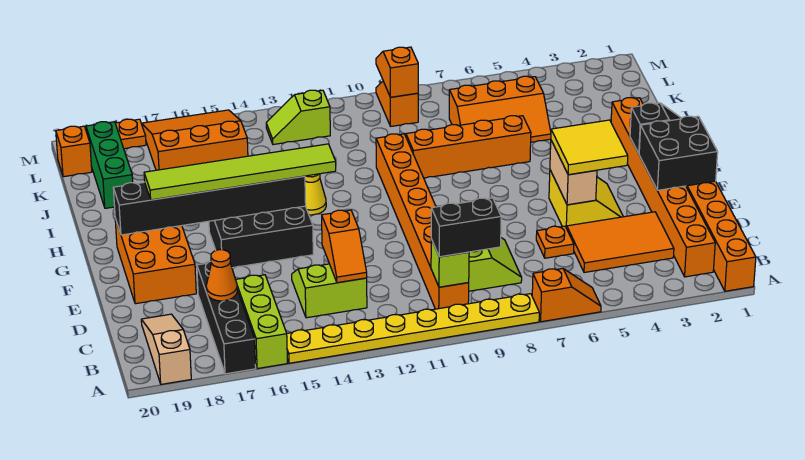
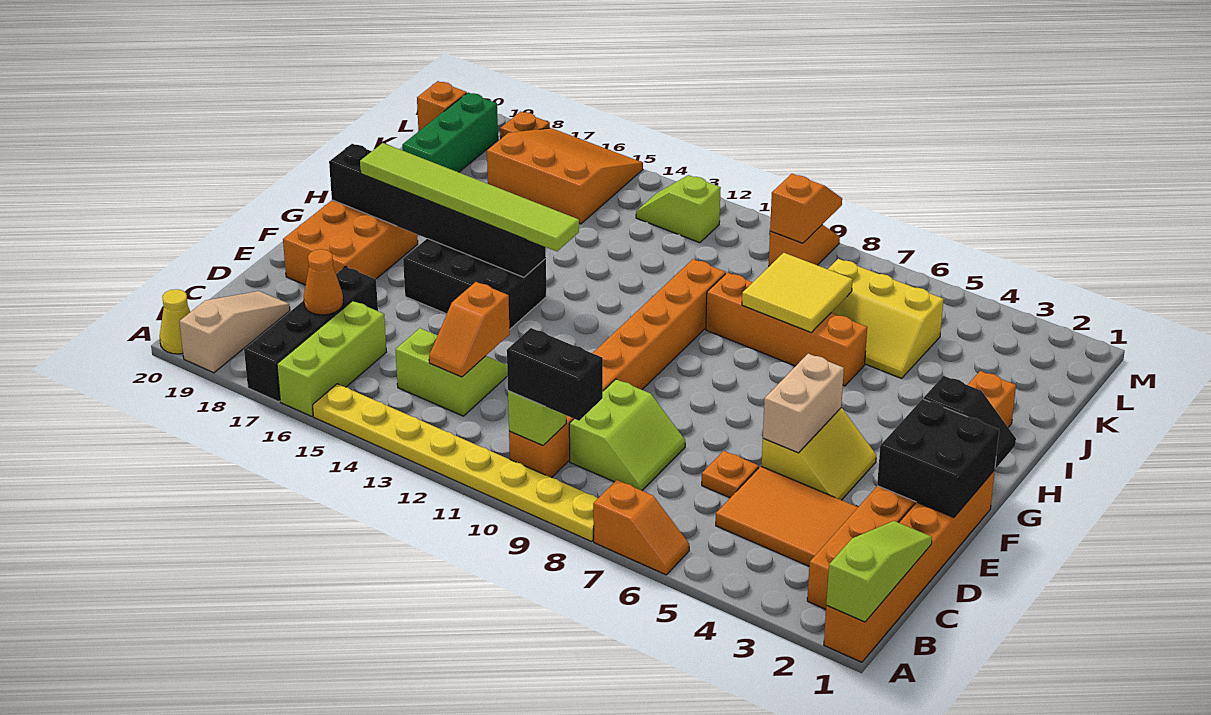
none -> lime slope A1:C1 level 2 top A
yellow tile E4:F5 level 3 -> yellow tile I7:J8 level 2
yellow cone H13 level 1 -> yellow cone A20 level 1
orange slope J5:K7 level 1 top K -> yellow slope J5:K7 level 1 top K

